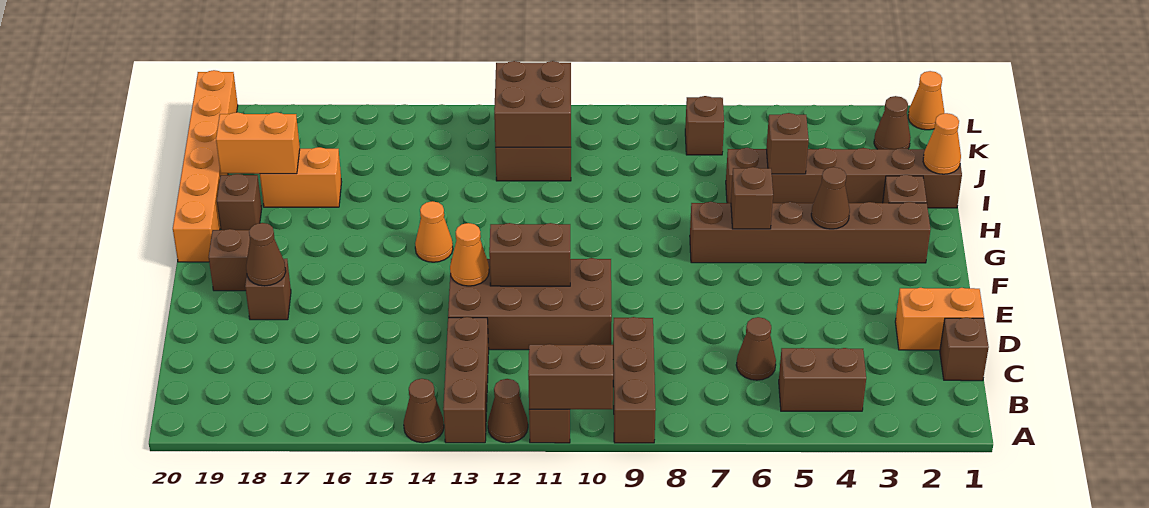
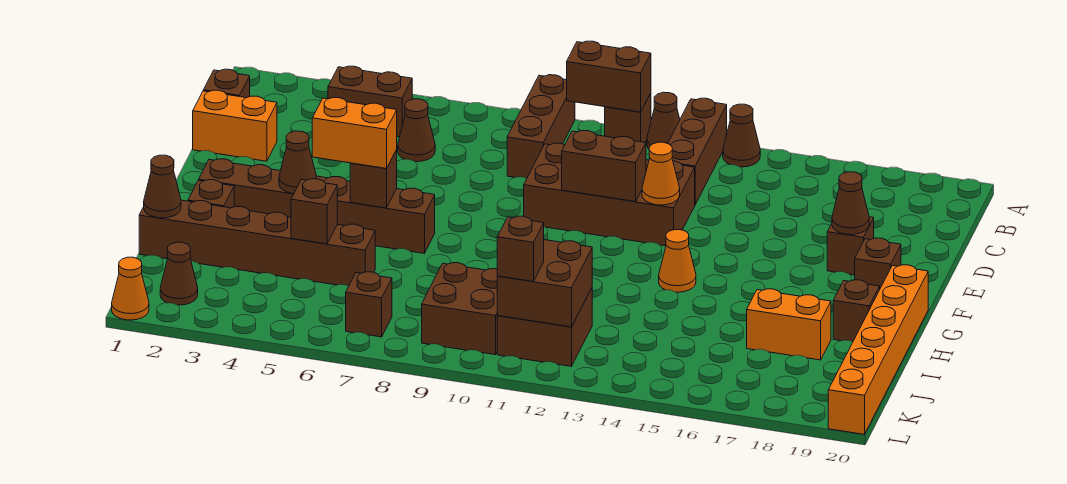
orange cone I1 level 2 -> brown cone I1 level 2
orange brick I18:I19 level 2 -> orange brick G5:G6 level 3
none -> brown brick J9:K10 level 1
none -> brown brick K11 level 3

